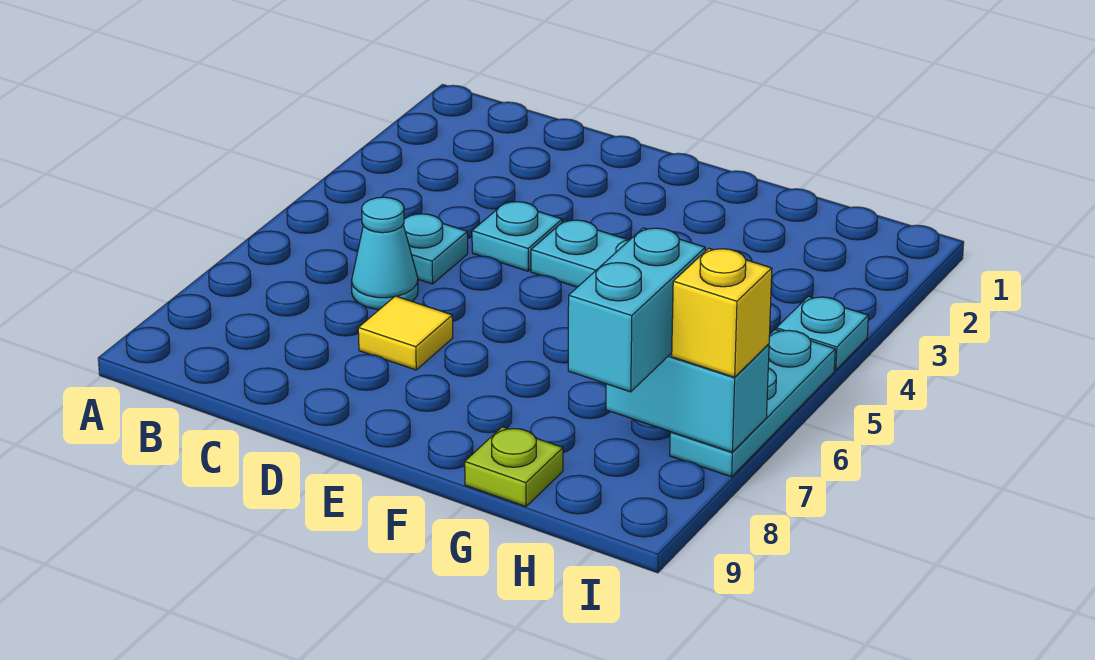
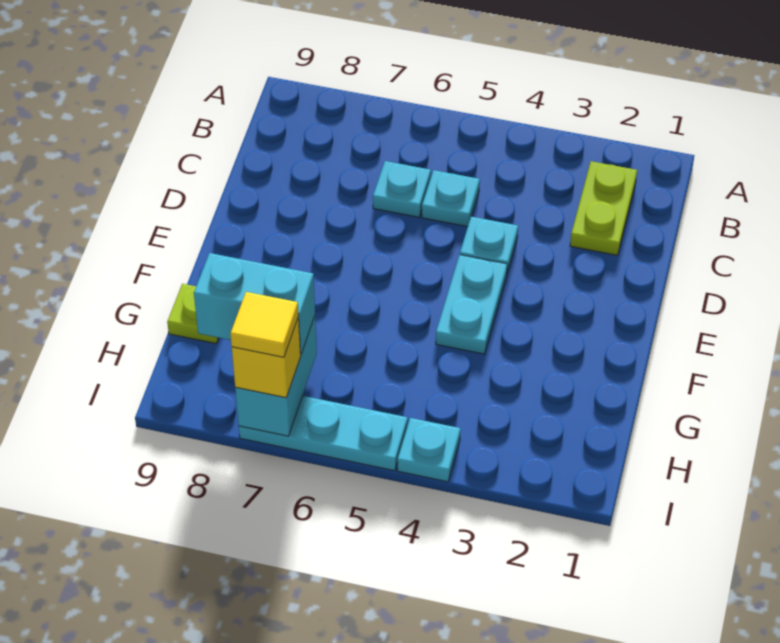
none -> lime plate B2:C2 level 1
cyan cone C6 level 1 -> cyan plate C6 level 1
yellow tile D7 level 1 -> yellow tile I7 level 4

